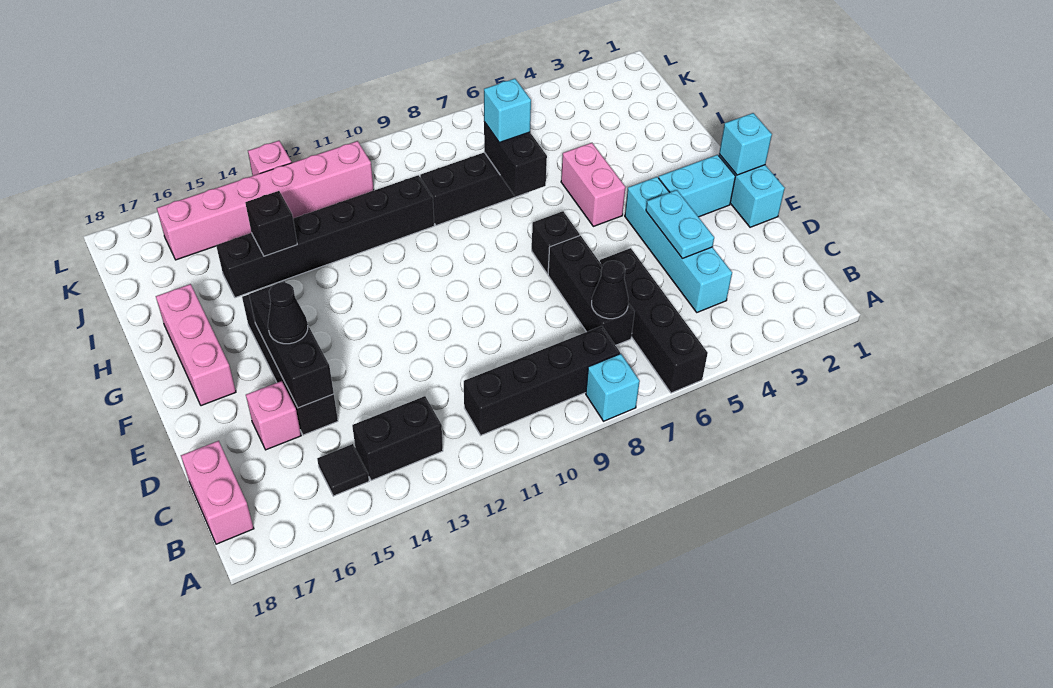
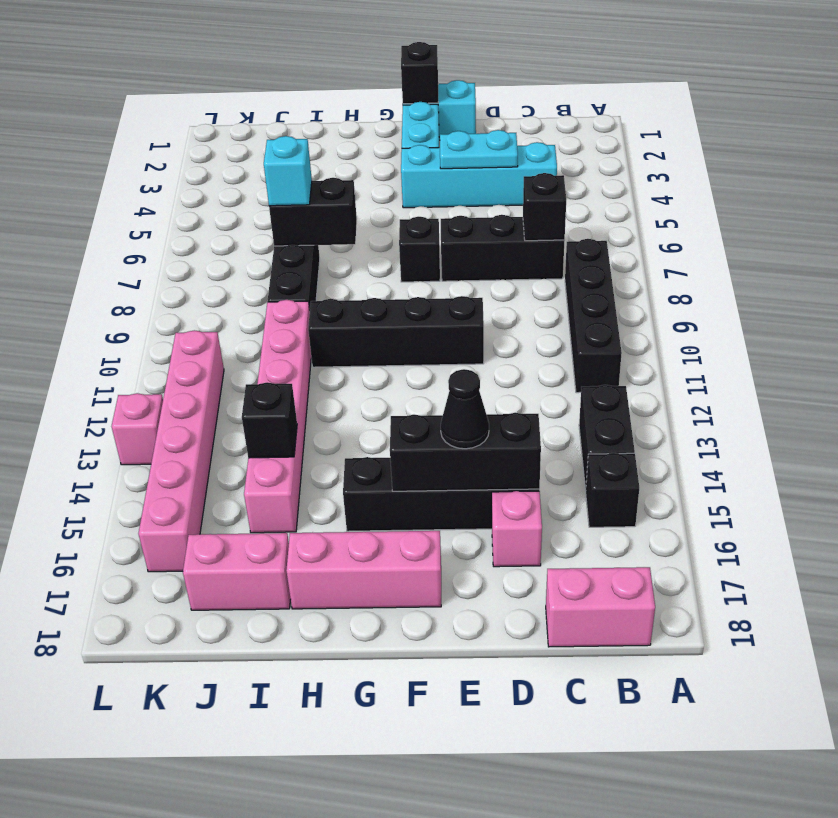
black brick A6:D6 level 1 -> black brick E10:H10 level 1
cyan brick A8 level 1 -> none
black tile B15 level 1 -> black brick B15 level 1
black cone C7 level 2 -> black brick C7 level 2
cyan brick F1 level 2 -> black brick F1 level 2
pink brick G5:H5 level 1 -> pink brick I17:J17 level 1
black brick I10:I15 level 1 -> pink brick I10:I15 level 1

